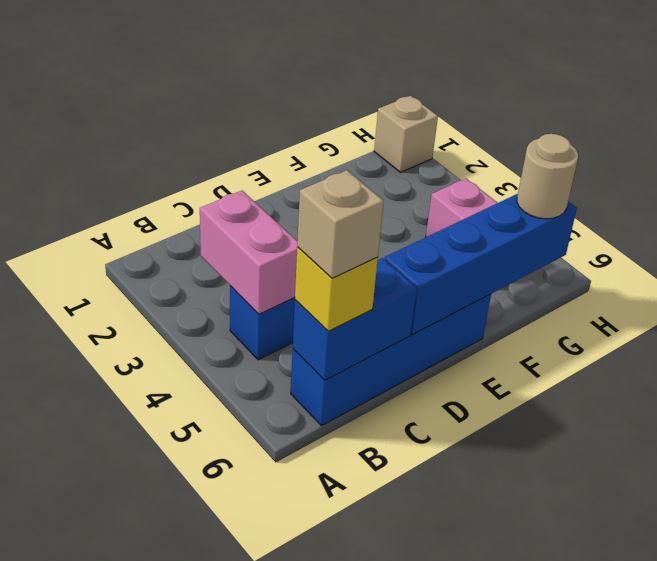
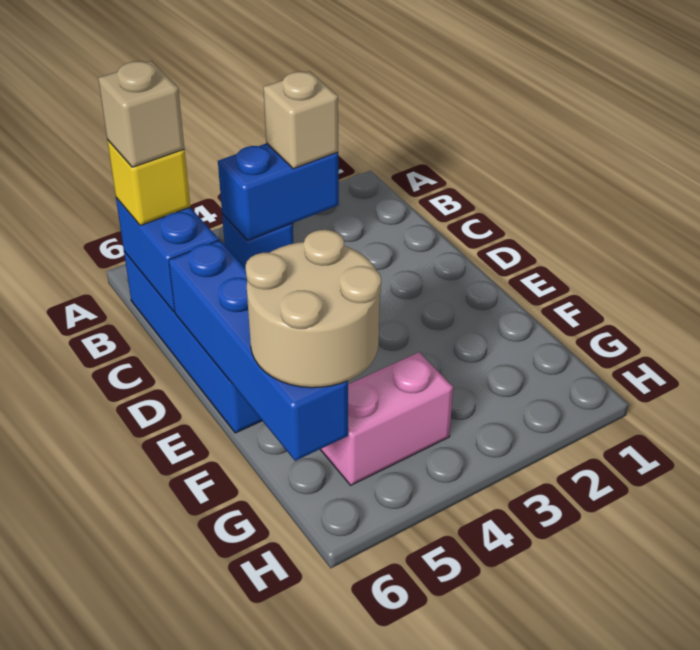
pink brick B3:B4 level 2 -> blue brick B3:B4 level 2
tan round brick G6 level 3 -> tan round brick F5:G6 level 3
tan brick H1 level 1 -> tan brick B3 level 3

